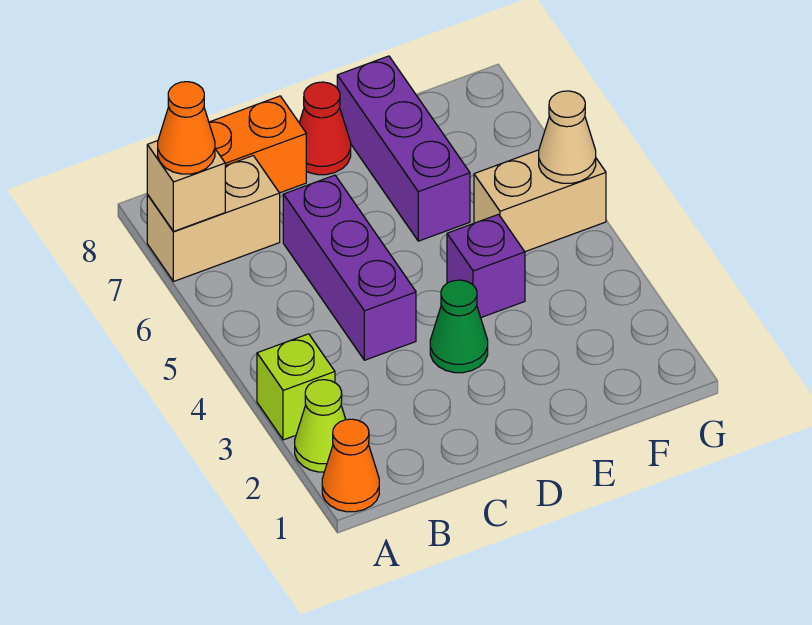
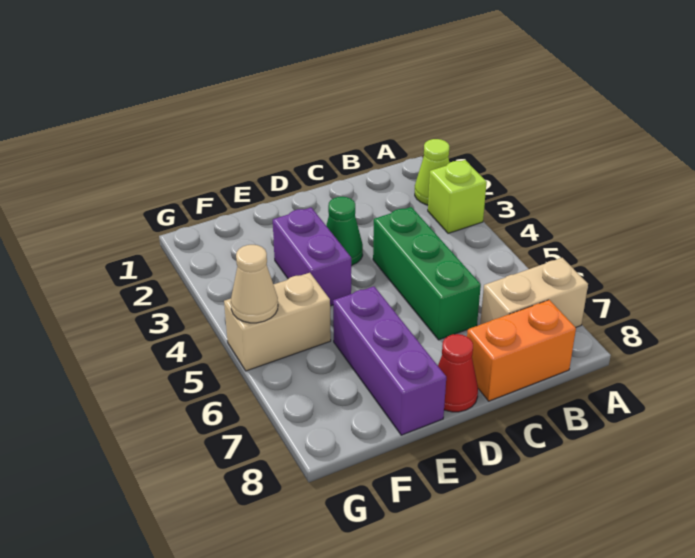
orange cone A1 level 1 -> none
tan brick A7 level 2 -> none
orange cone A7 level 3 -> none
purple brick C4:C6 level 1 -> green brick C4:C6 level 1
purple brick E4 level 1 -> purple brick E3:E4 level 1

